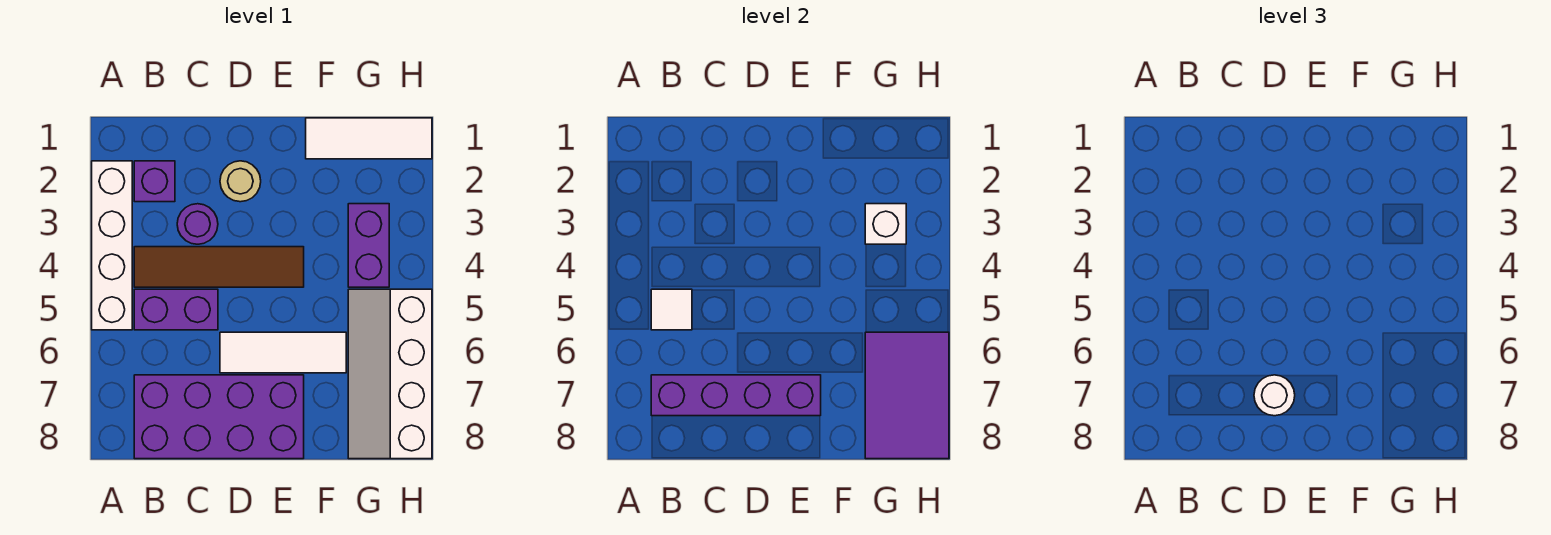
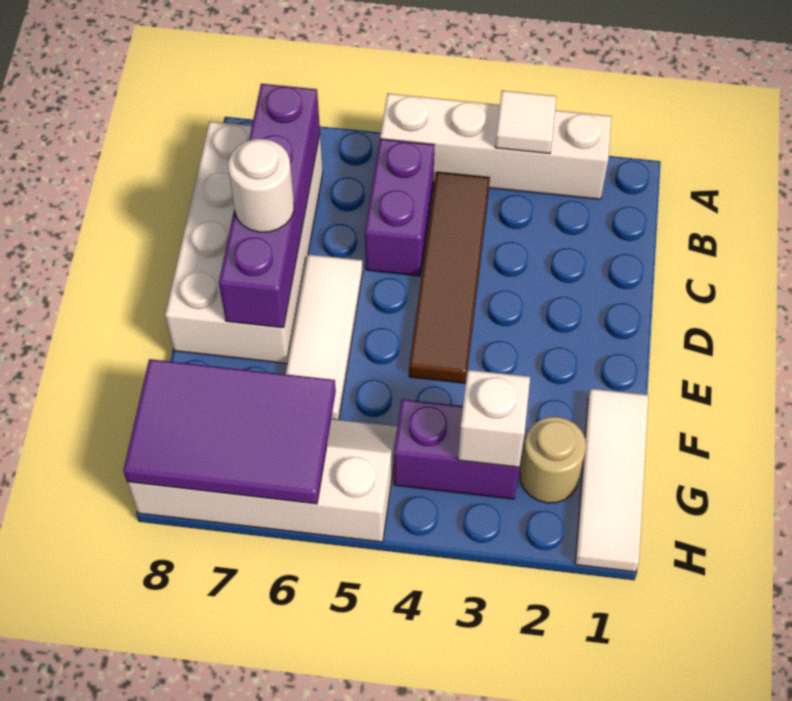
purple brick B2 level 1 -> none
white tile B5 level 2 -> white tile A3 level 2
purple brick B7:E8 level 1 -> white brick B7:E8 level 1
purple round brick C3 level 1 -> none
tan round brick D2 level 1 -> tan round brick G2 level 1

